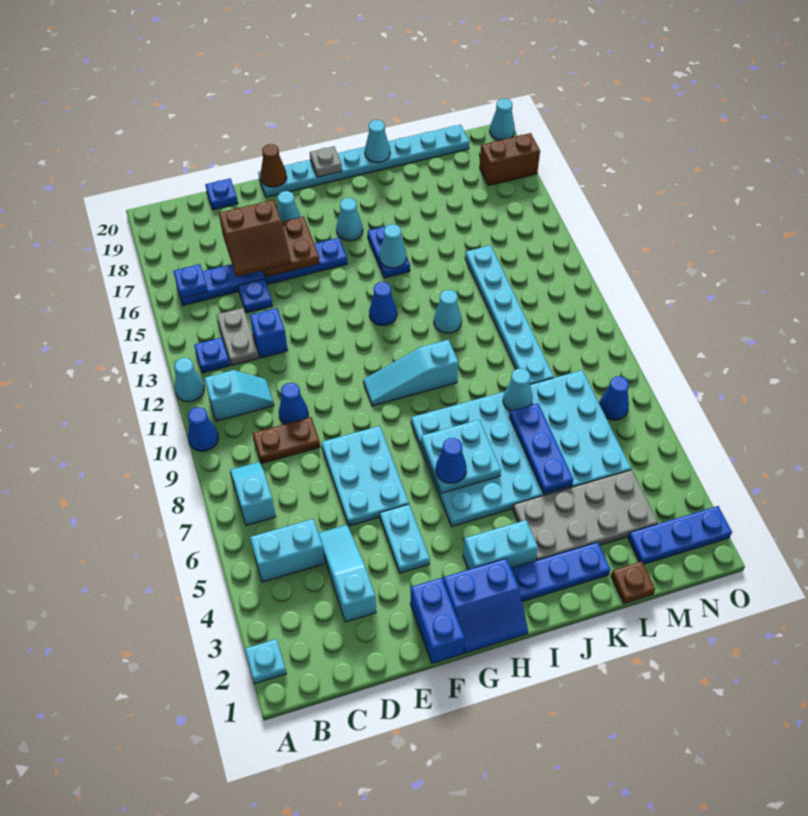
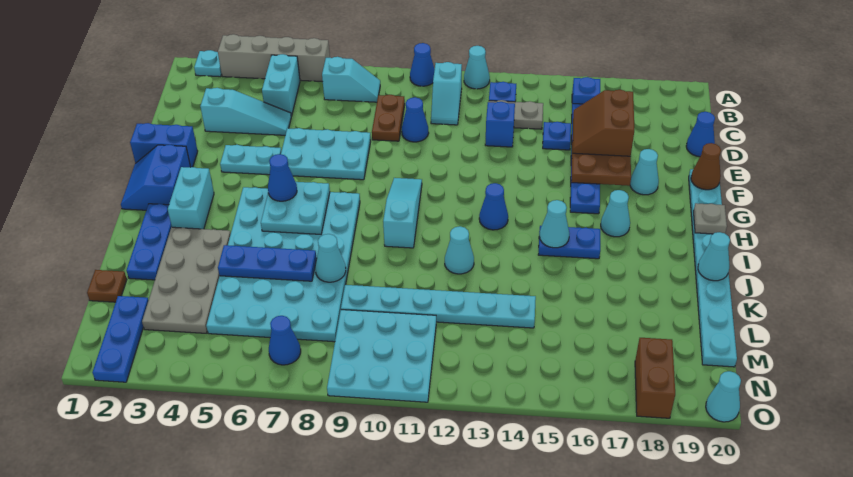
none -> grey brick A3:A6 level 1
blue plate D20 level 1 -> blue cone D20 level 1
none -> cyan plate M9:O11 level 1

